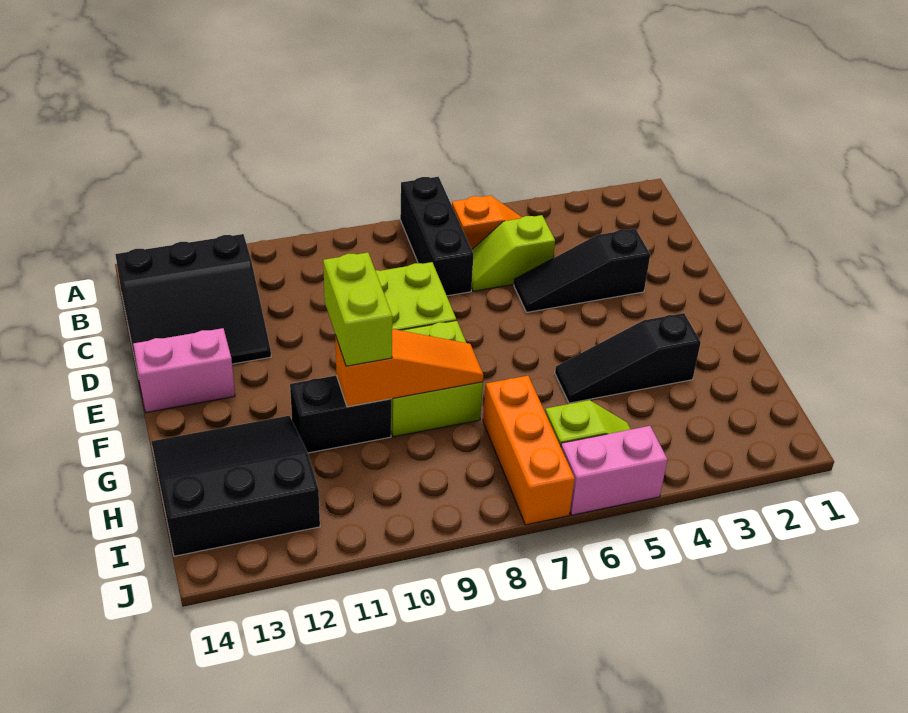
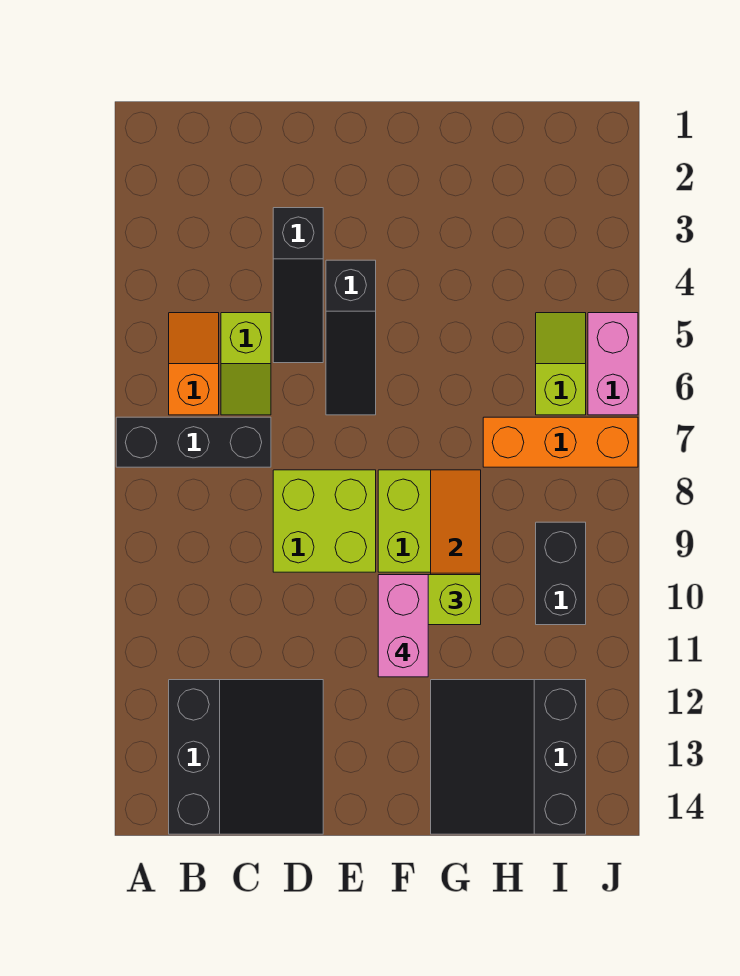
pink brick E13:E14 level 1 -> pink brick F10:F11 level 4
black slope G3:G5 level 1 top 3 -> black slope E4:E6 level 1 top 4
black brick G10:G11 level 1 -> black brick I9:I10 level 1

